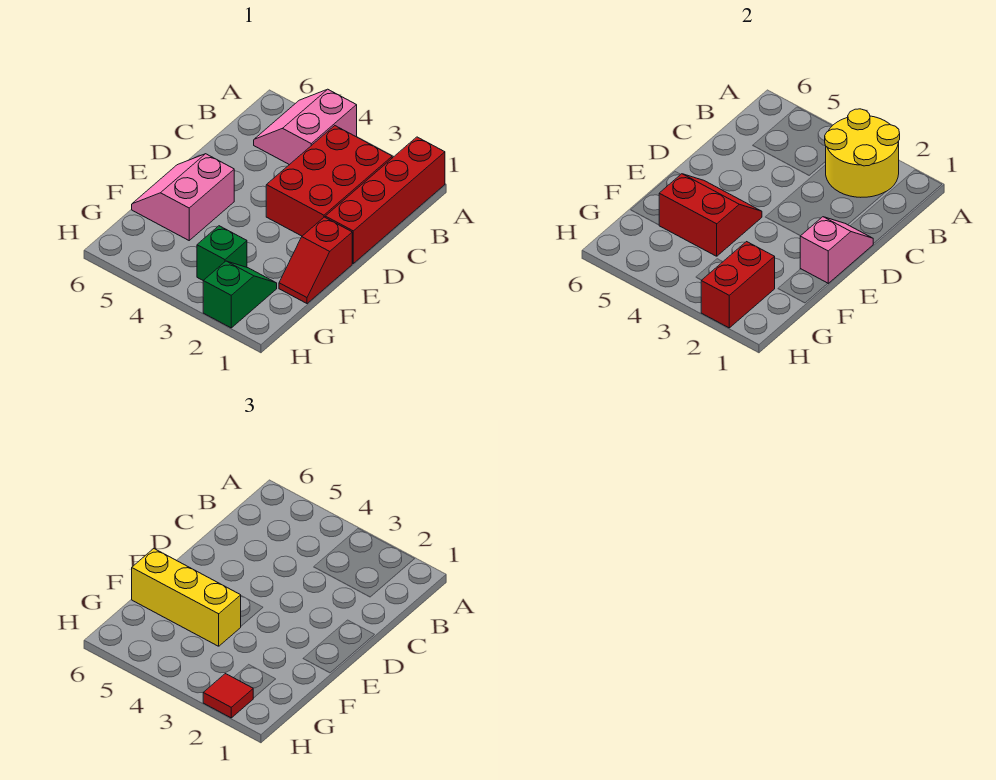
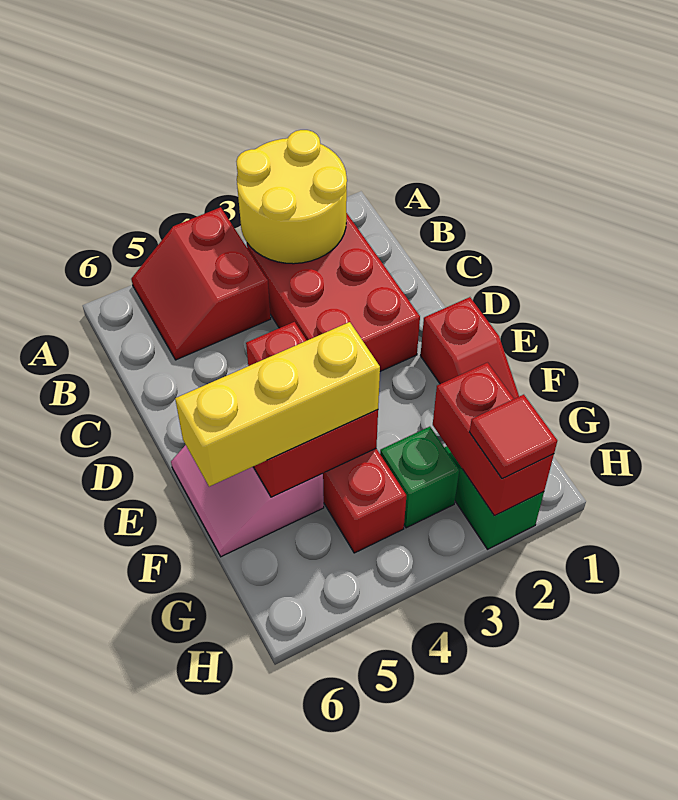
red brick A1:D1 level 1 -> red brick D4:G4 level 1
pink slope A4:B5 level 1 top 4 -> red slope A4:B5 level 1 top 4
pink slope D1:E1 level 2 top E -> none

